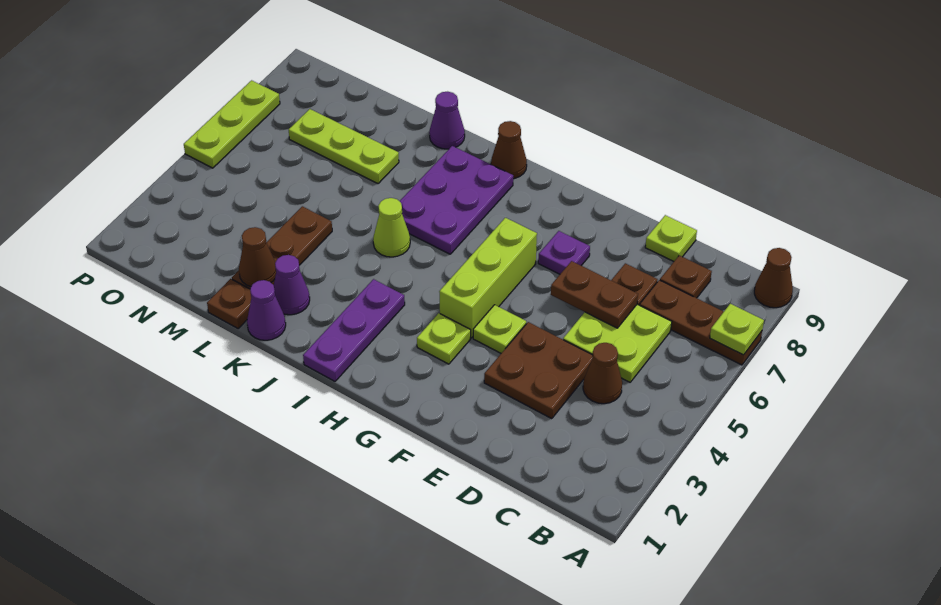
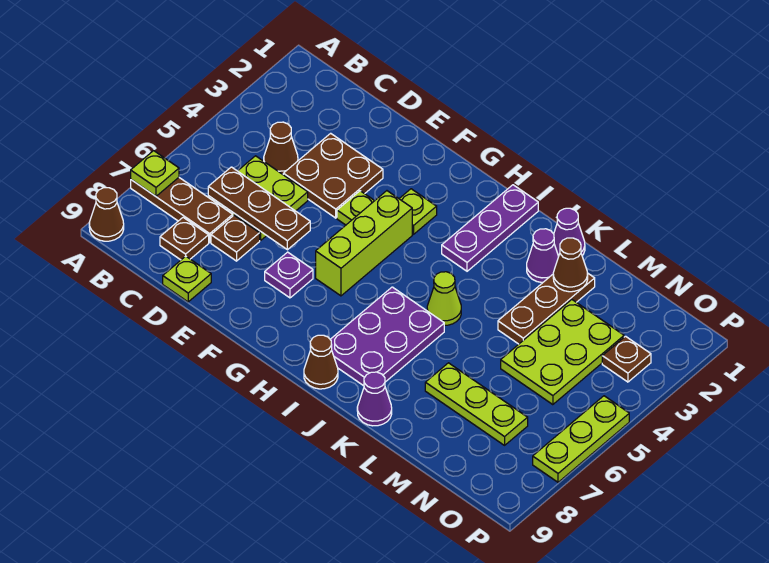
brown plate D6:E6 level 2 -> brown plate C6:E6 level 2
brown plate L1 level 1 -> brown plate O3 level 1
none -> lime plate M3:N5 level 1

